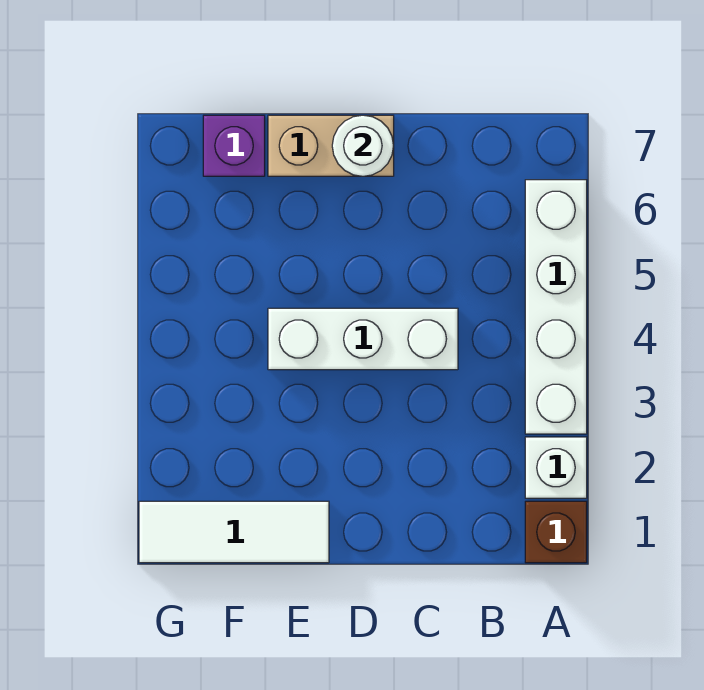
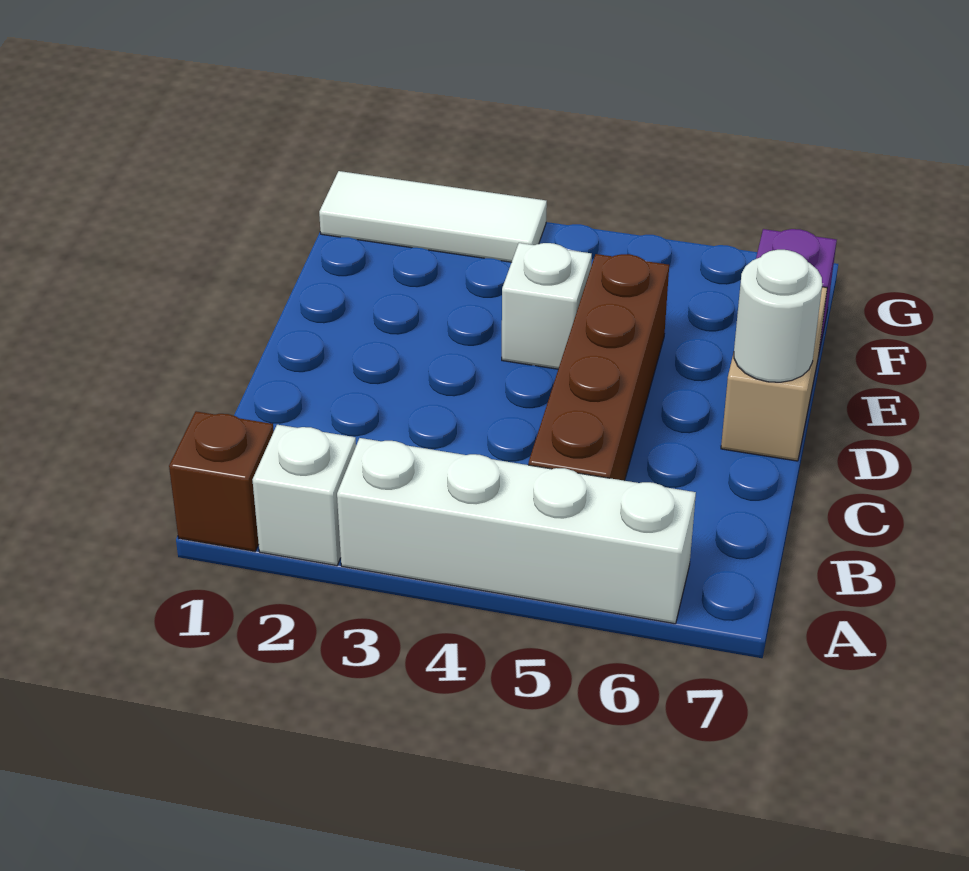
none -> brown brick B5:E5 level 1
white brick C4:E4 level 1 -> white brick E4 level 1
white tile E1:G1 level 1 -> white tile G1:G3 level 1

